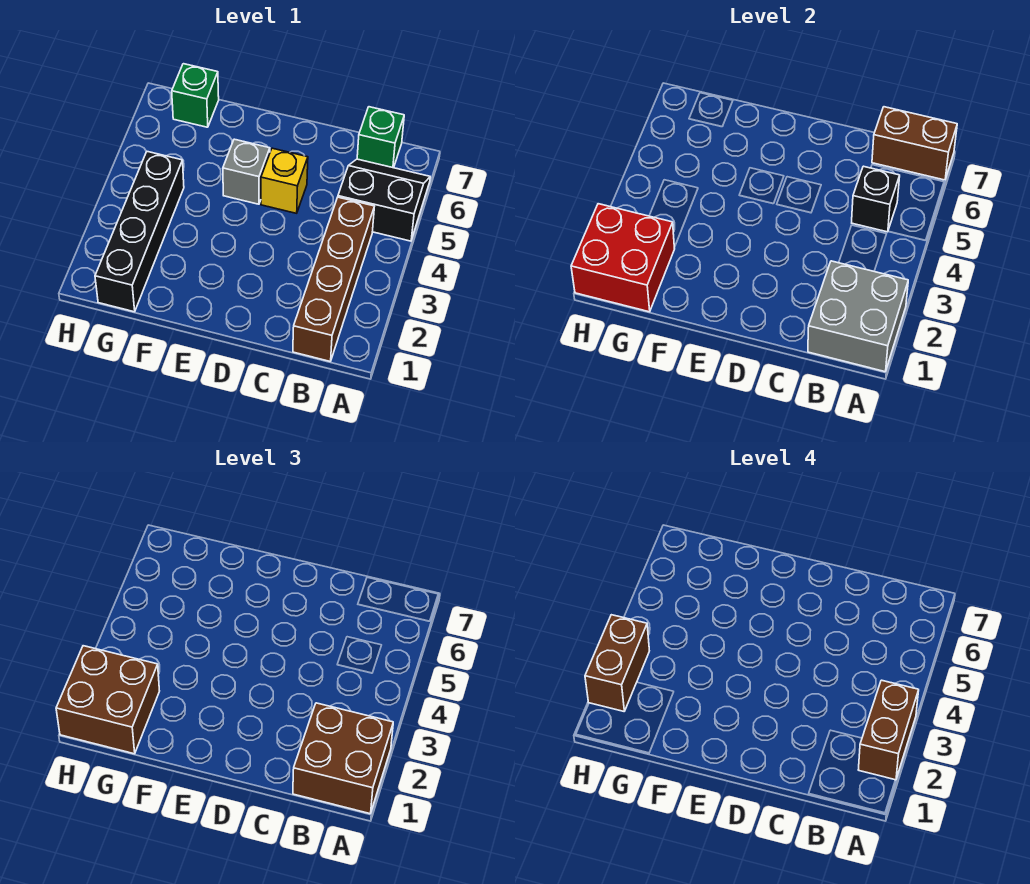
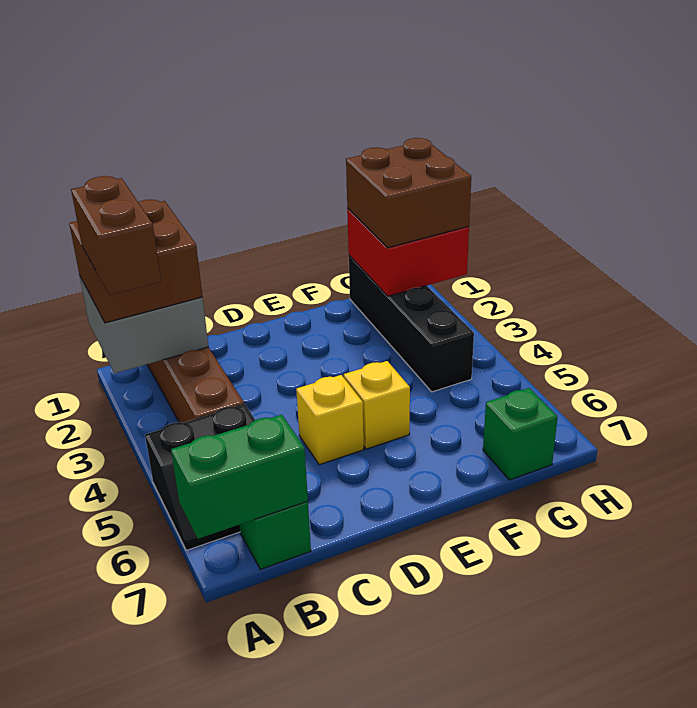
brown brick A7:B7 level 2 -> green brick A7:B7 level 2
black brick B5 level 2 -> none
grey brick E5 level 1 -> yellow brick E5 level 1
brown brick H2:H3 level 4 -> none

